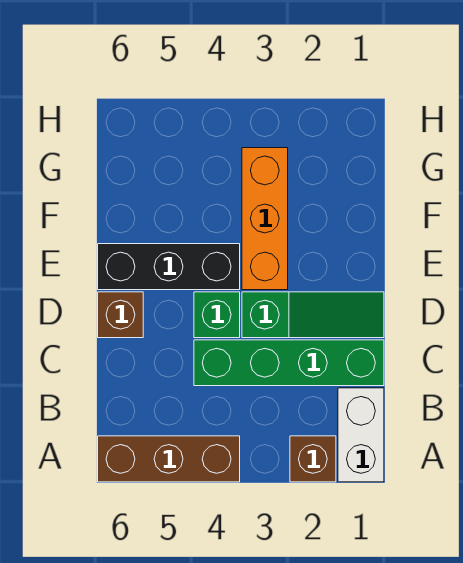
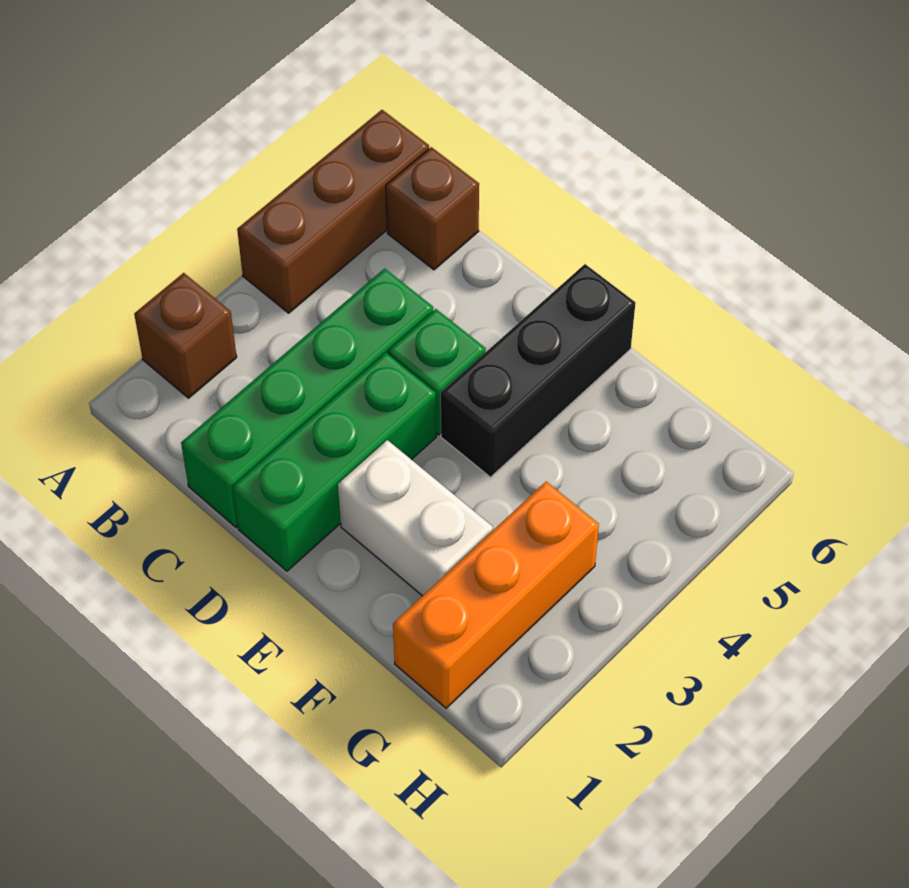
white brick A1:B1 level 1 -> white brick E2:F2 level 1
green slope D1:D3 level 1 top 3 -> green brick D1:D3 level 1
brown brick D6 level 1 -> brown brick B6 level 1
orange brick E3:G3 level 1 -> orange brick G1:G3 level 1

